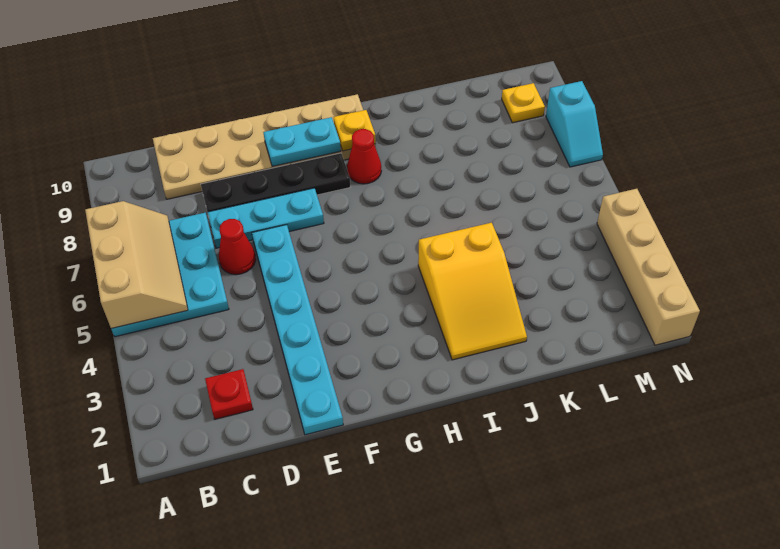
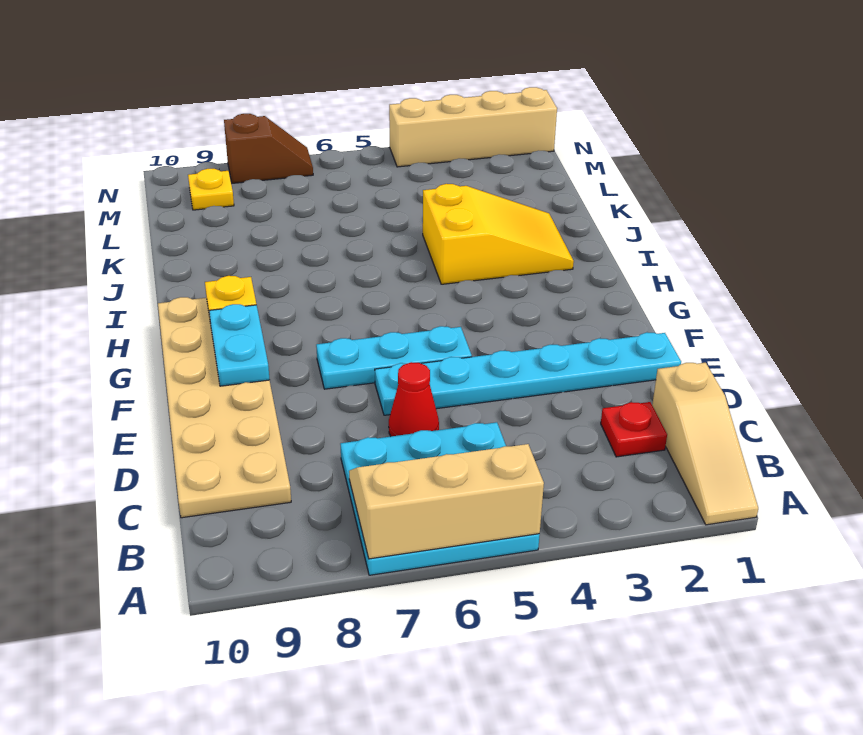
none -> tan slope A1:C1 level 1 top C
cyan plate D7:F7 level 1 -> cyan plate F5:F7 level 1
black plate D8:G8 level 1 -> none
red cone H8 level 1 -> none
cyan slope N7:N8 level 1 top 8 -> brown slope N7:N8 level 1 top 8

